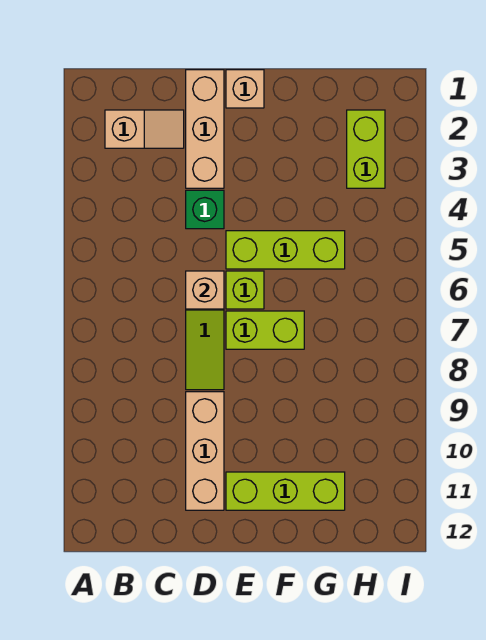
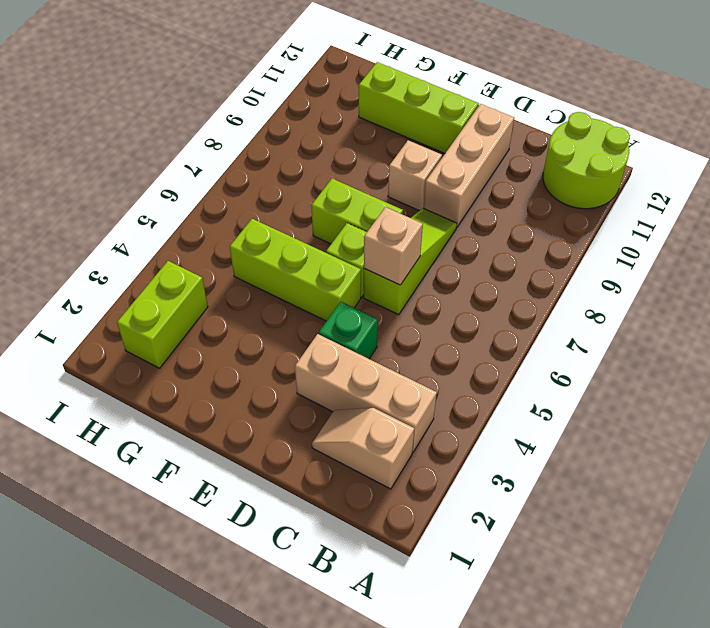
none -> lime round brick A11:B12 level 1
tan brick D1:D3 level 1 -> tan brick B3:D3 level 1
tan brick E1 level 1 -> tan brick E9 level 1

